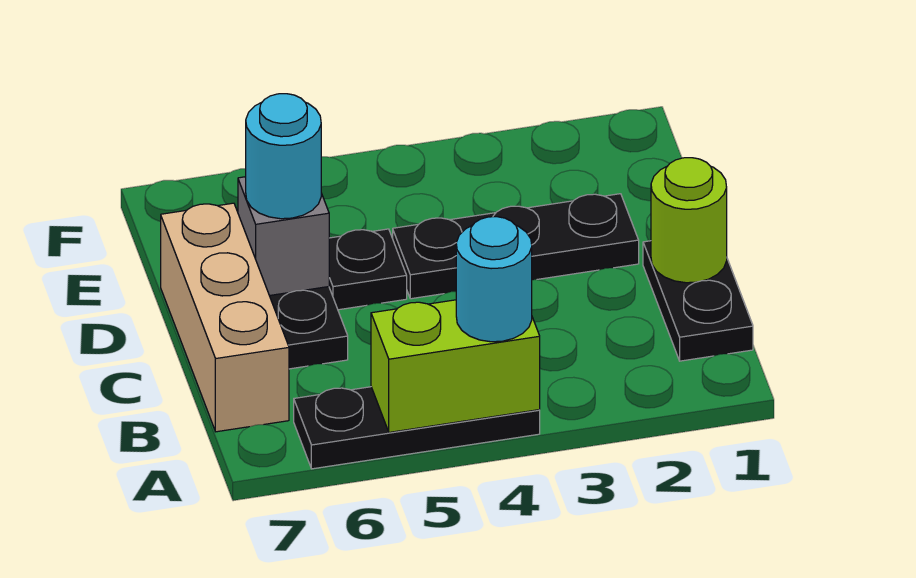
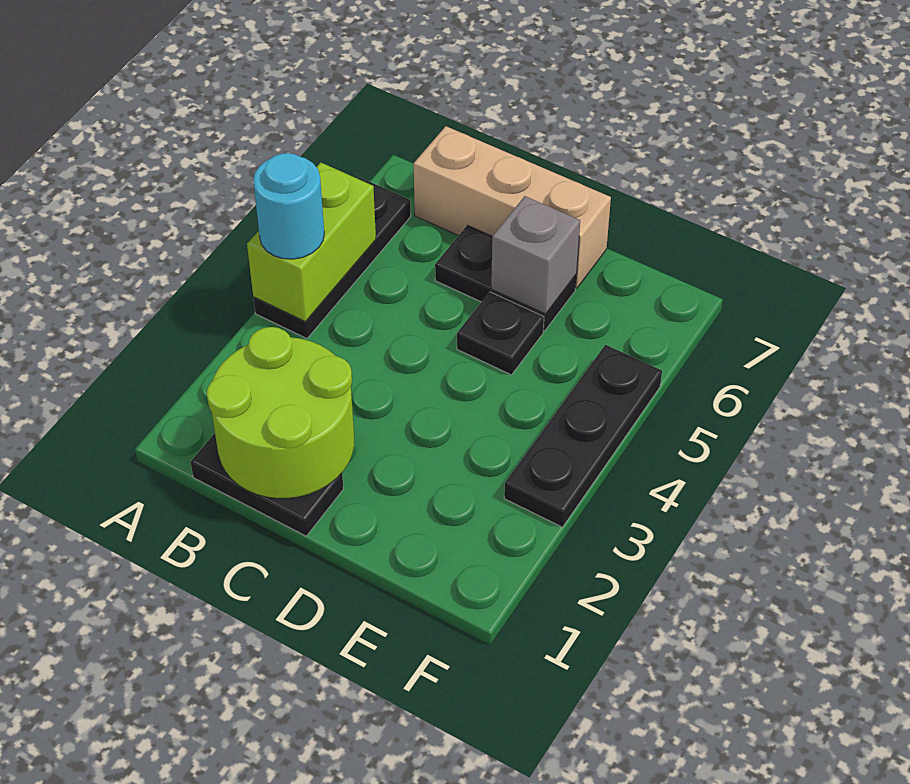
lime round brick C1 level 2 -> lime round brick B1:C2 level 2
black plate D2:D4 level 1 -> black plate F3:F5 level 1
cyan round brick D6 level 3 -> none

